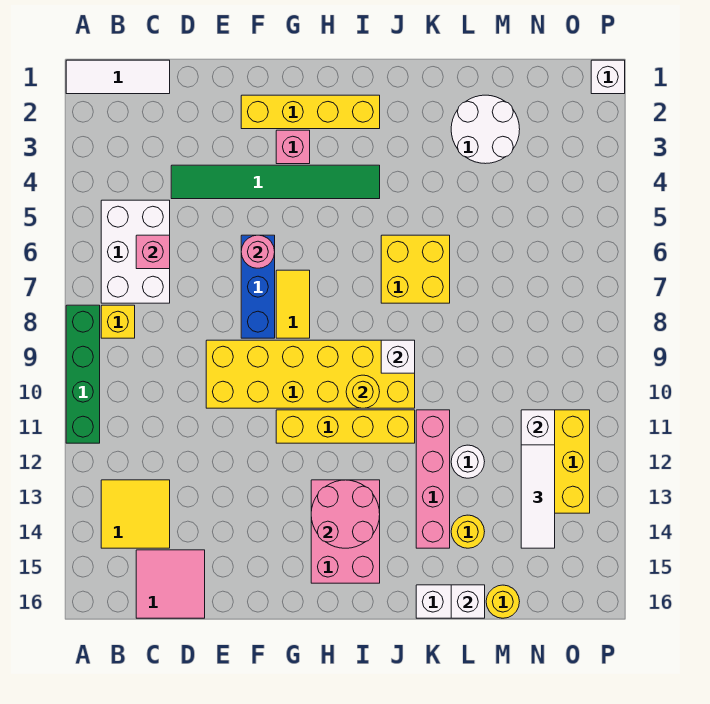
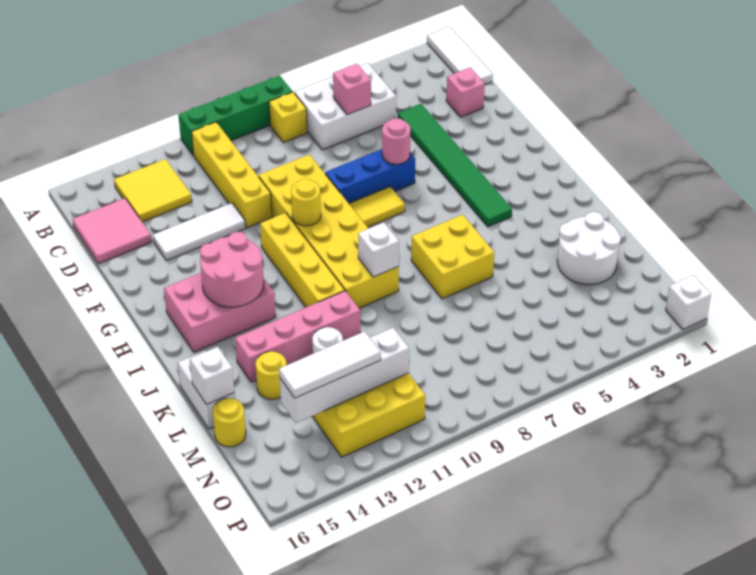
none -> white tile E12:E14 level 1
yellow brick F2:I2 level 1 -> yellow brick B11:E11 level 1
pink brick G3 level 1 -> pink brick D2 level 1
yellow round brick I10 level 2 -> yellow round brick G10 level 2

